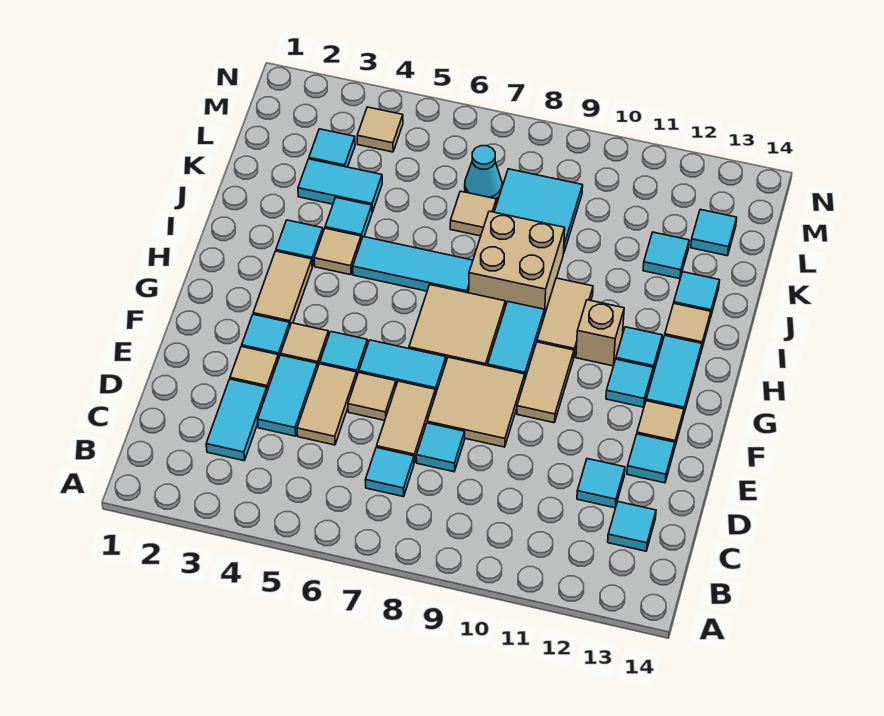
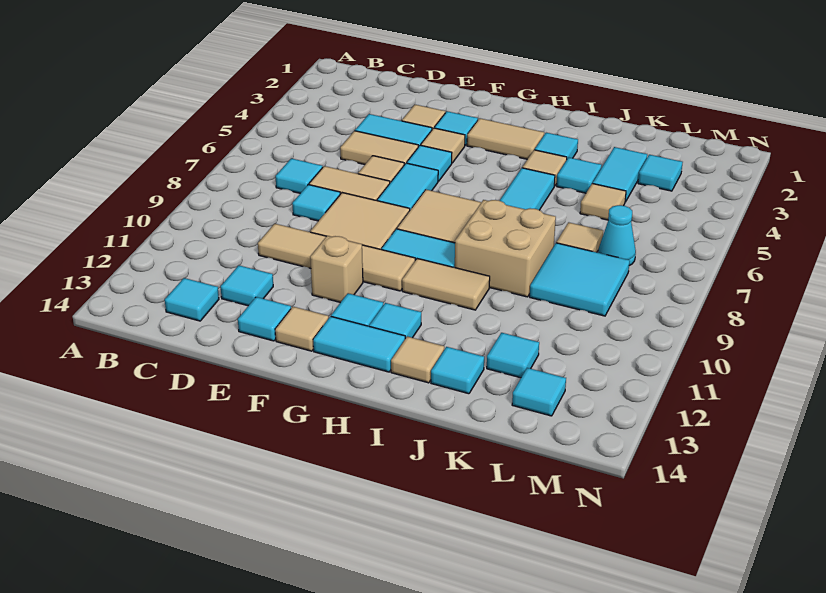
cyan tile C3:D3 level 1 -> none
tan tile F10:G10 level 1 -> tan tile D10:G10 level 1
tan brick H11 level 1 -> tan brick F11 level 1
tan tile M4 level 1 -> tan tile K5 level 1

